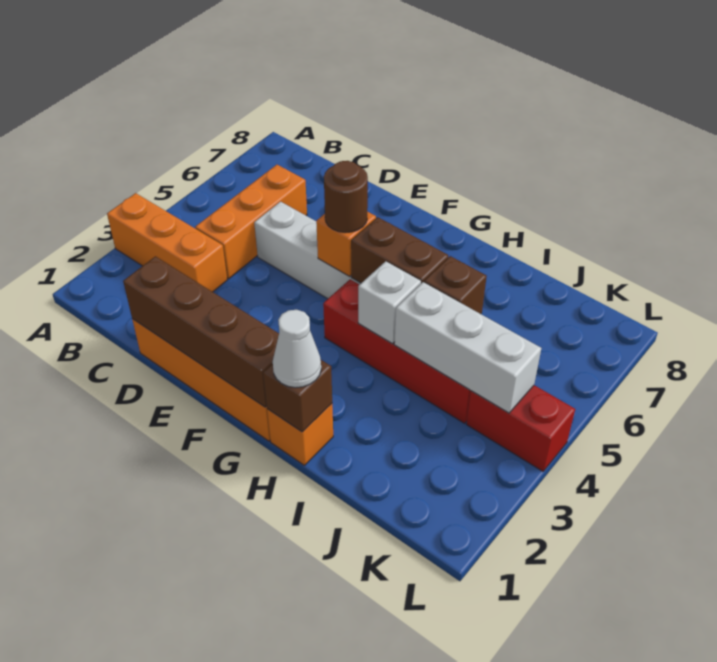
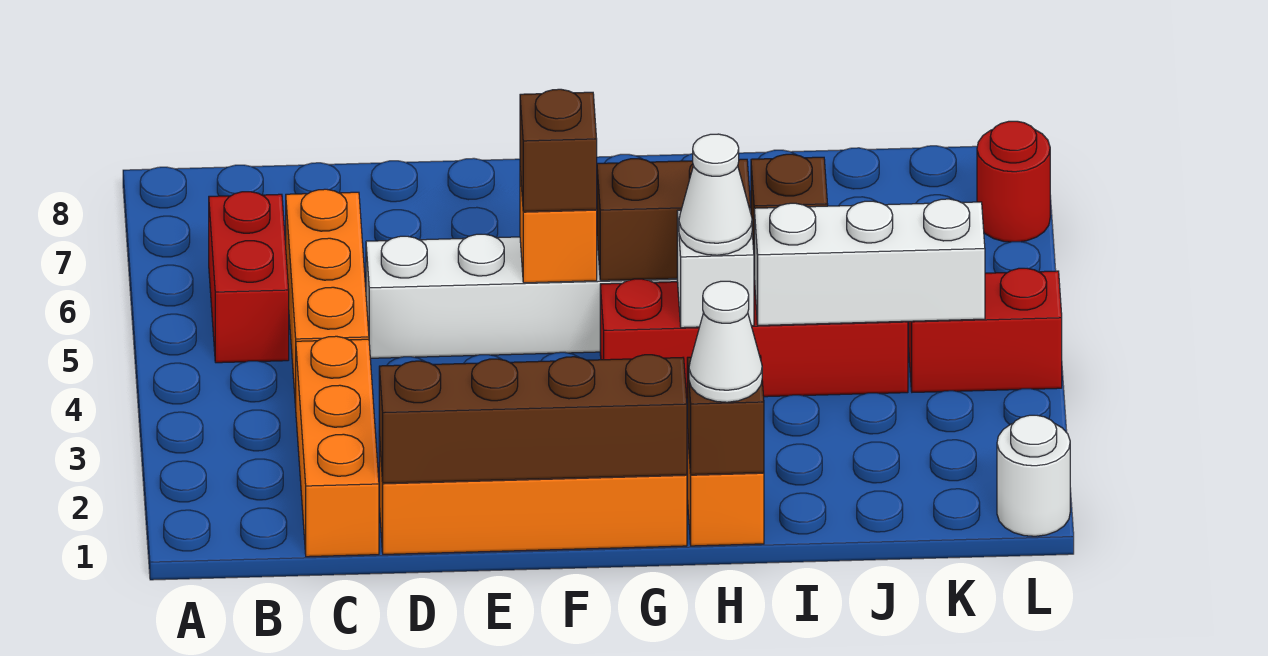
orange brick A3:C3 level 1 -> orange brick C1:C3 level 1
none -> red brick B5:B6 level 1
brown round brick F5 level 3 -> brown brick F5 level 3
none -> white cone H4 level 3
none -> white round brick L1 level 1
none -> red round brick L7 level 1

